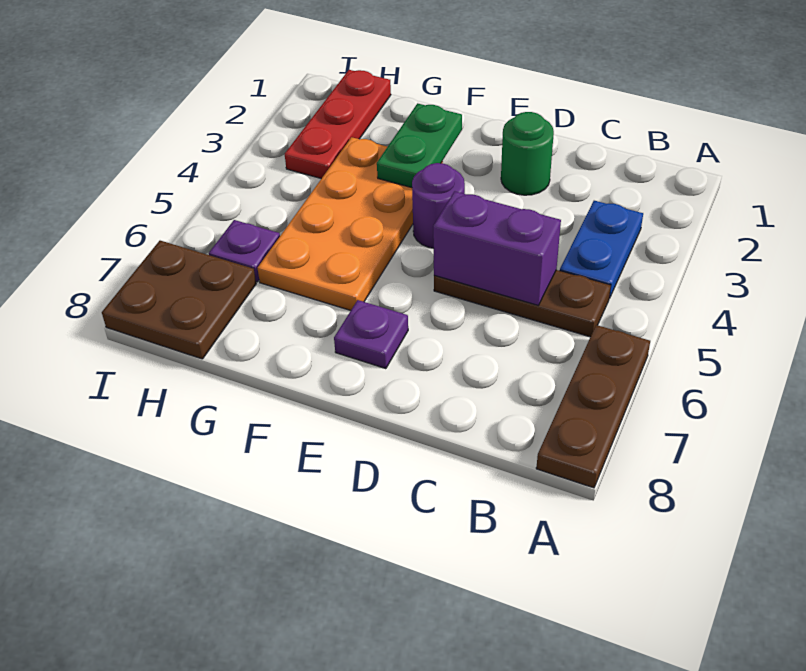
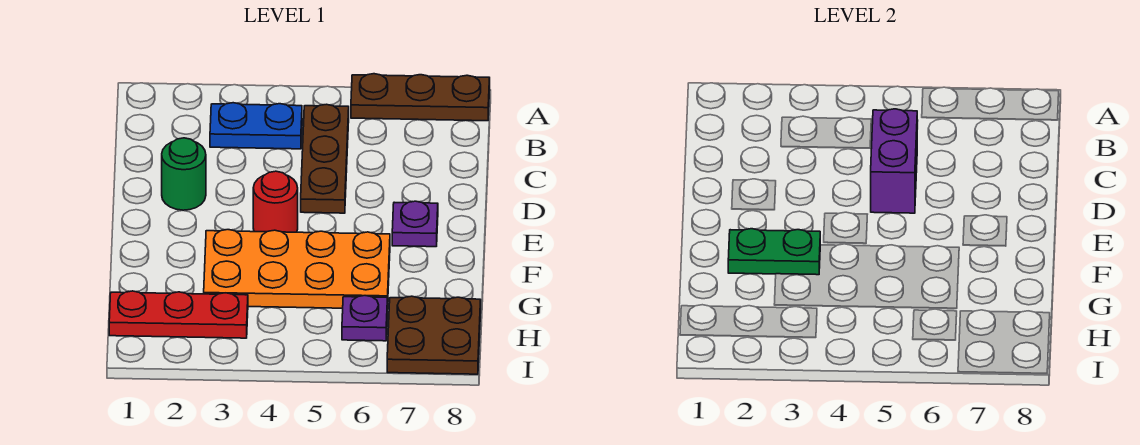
purple round brick E4 level 1 -> red round brick E4 level 1

